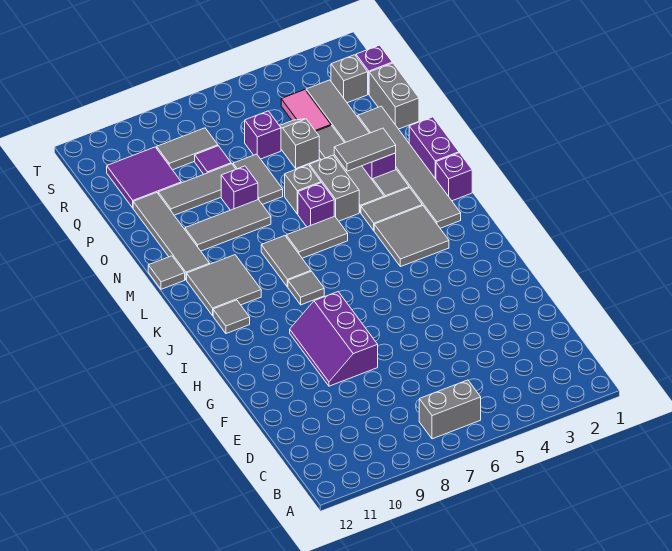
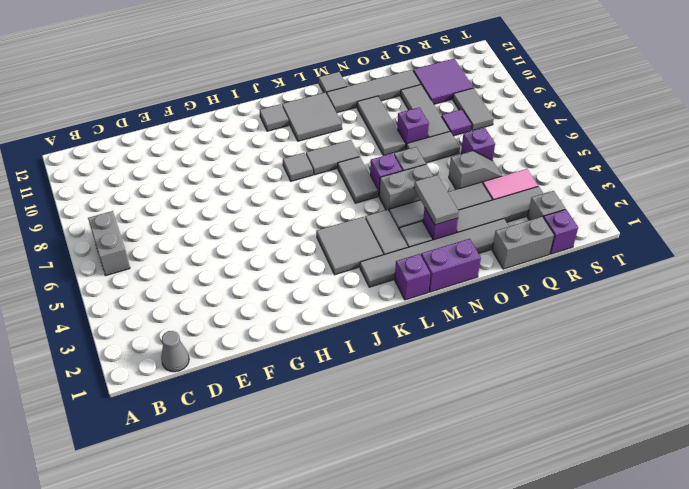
none -> grey cone C1 level 1
purple slope F8:H9 level 1 top 8 -> none

